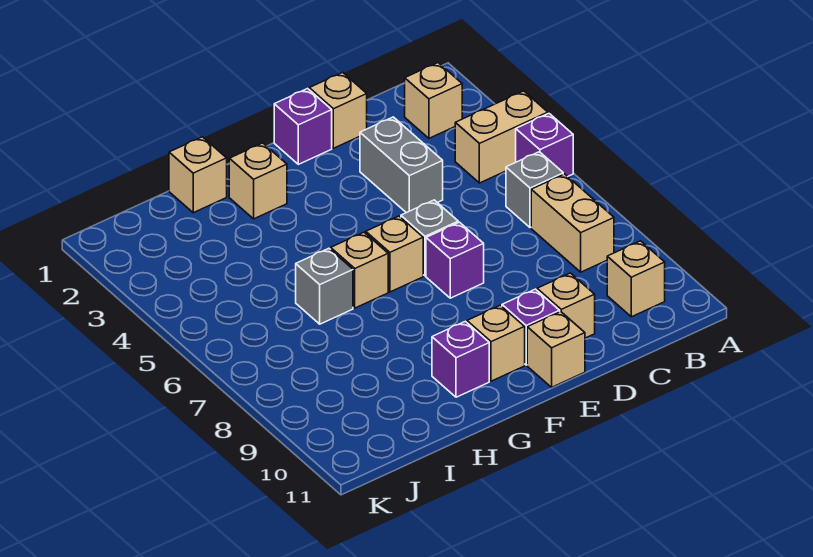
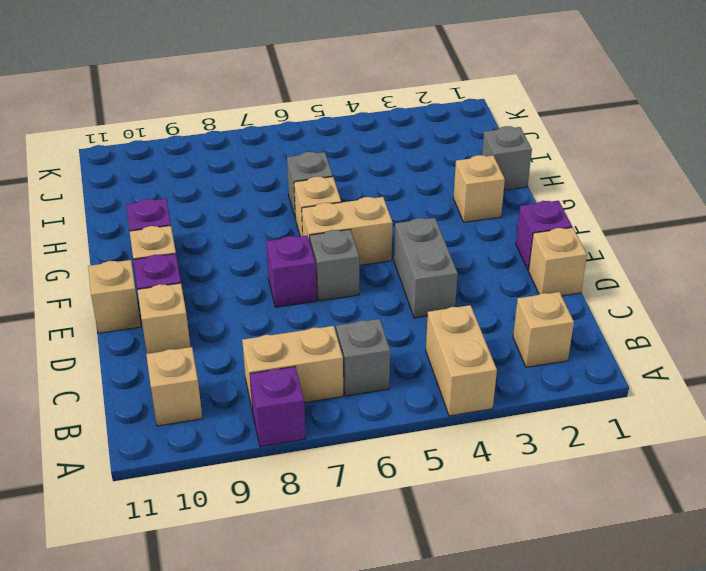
purple brick A5 level 1 -> purple brick A8 level 1
grey brick D3:D4 level 1 -> grey brick D4:E4 level 1
tan brick F6 level 1 -> tan brick F5:F6 level 1
tan brick H1 level 1 -> grey brick H1 level 1

